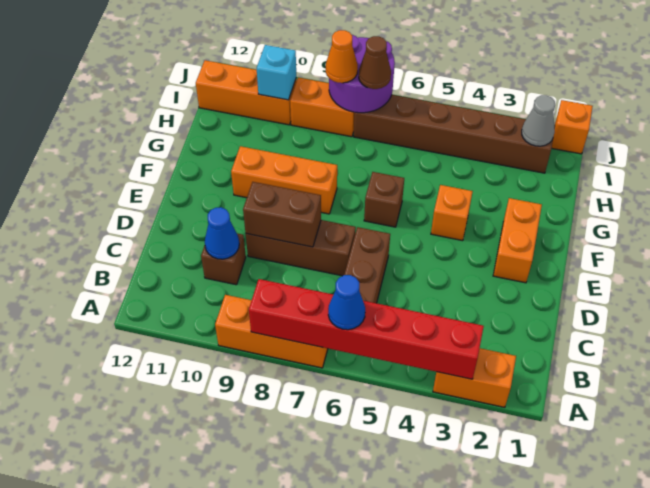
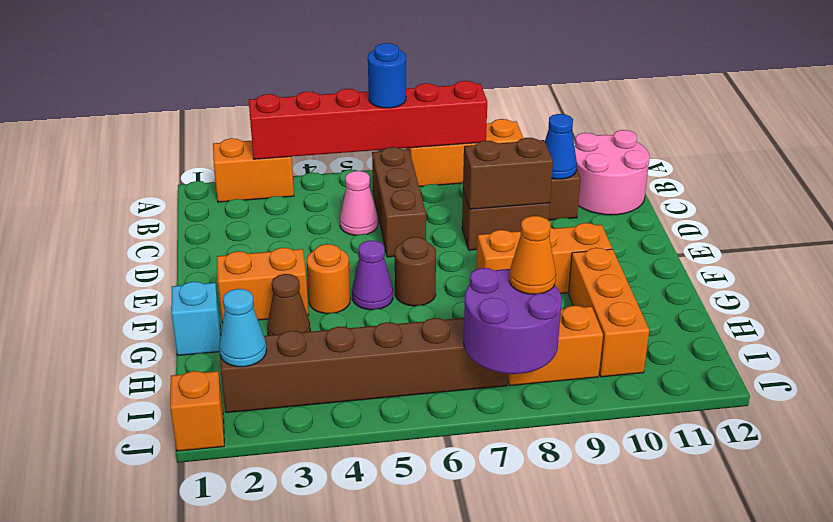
blue cone A6 level 3 -> blue round brick A6 level 3
none -> pink round brick B11:C12 level 1
none -> pink cone C5 level 1
brown brick D7:D9 level 1 -> brown brick D8:D9 level 1
orange brick E2:F2 level 1 -> orange brick F2:F3 level 1
orange brick F4 level 1 -> orange round brick F4 level 1
none -> purple cone F5 level 1
brown brick F6 level 1 -> brown round brick F6 level 1
grey cone I2 level 2 -> cyan cone I2 level 2
brown cone I7 level 3 -> brown cone G3 level 1
orange brick I10:I12 level 1 -> orange brick G10:I10 level 1
cyan brick I10 level 2 -> cyan brick G1 level 1

